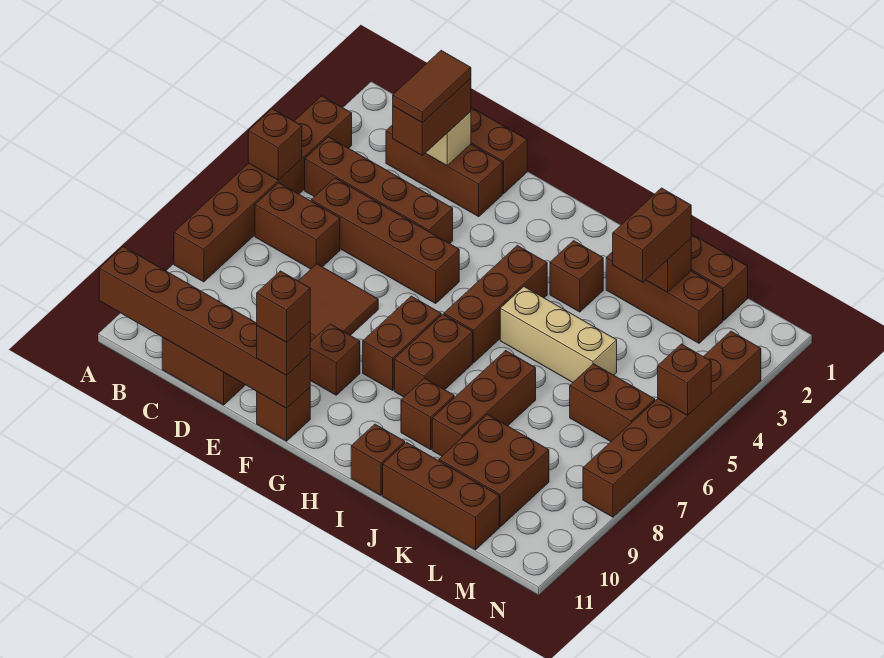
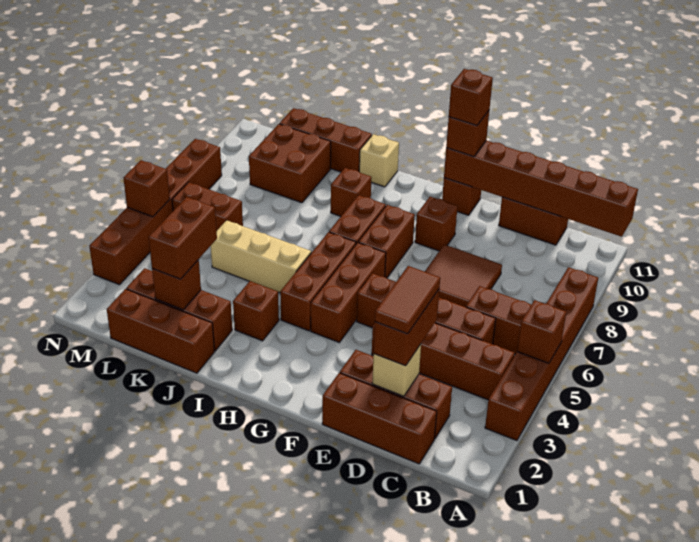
brown brick I11 level 1 -> tan brick I11 level 1
brown brick J7:J9 level 1 -> brown brick G4:G6 level 1

